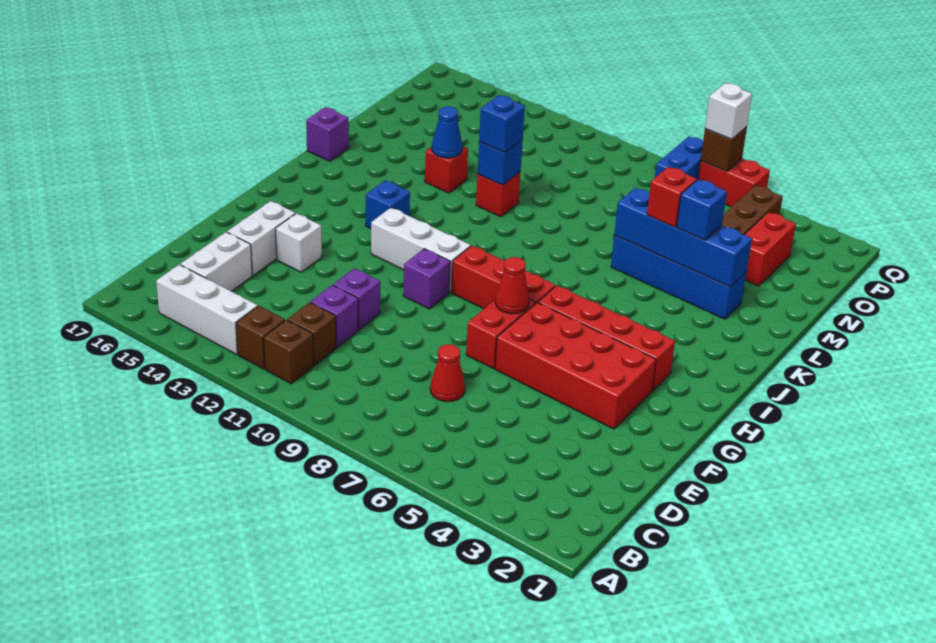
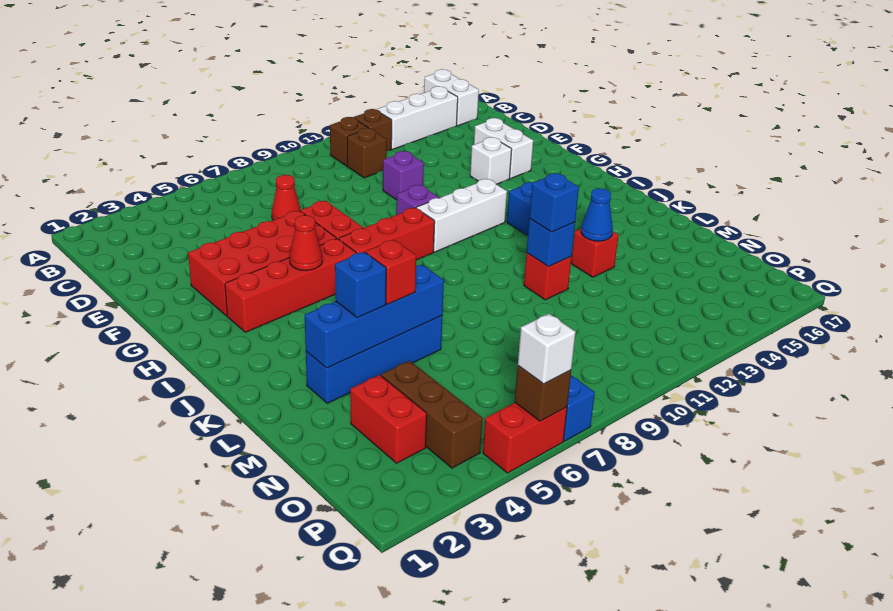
white brick C15:D15 level 1 -> white brick A16:B16 level 1
purple brick D11 level 1 -> none
red cone G7 level 2 -> red cone H5 level 2
purple brick K17 level 1 -> none

